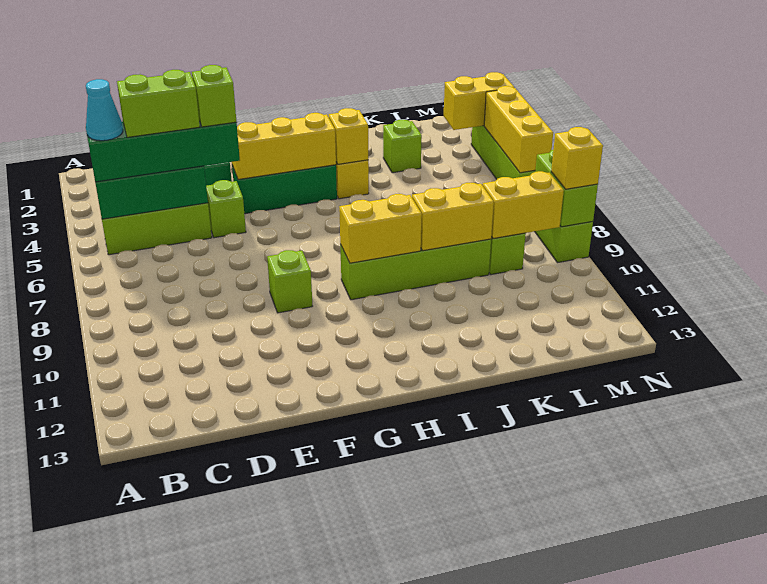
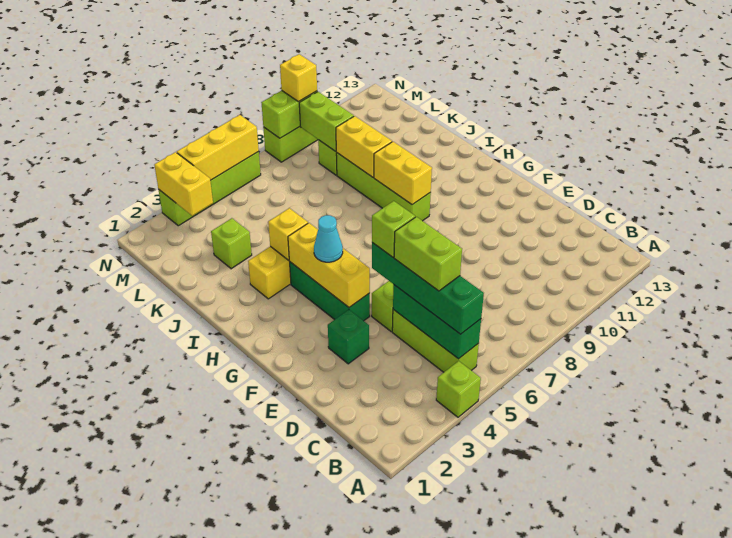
cyan cone B5 level 4 -> cyan cone G4 level 3
lime brick F9 level 1 -> lime brick A4 level 1
yellow brick L9:M9 level 2 -> lime brick L9:M9 level 2

